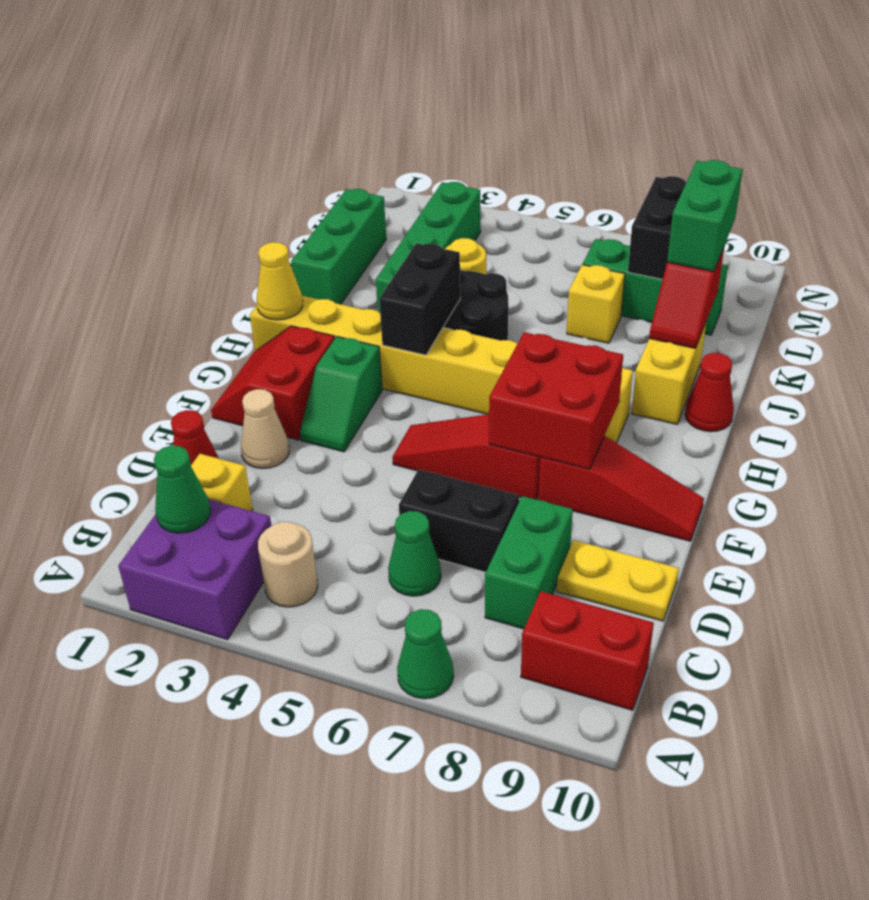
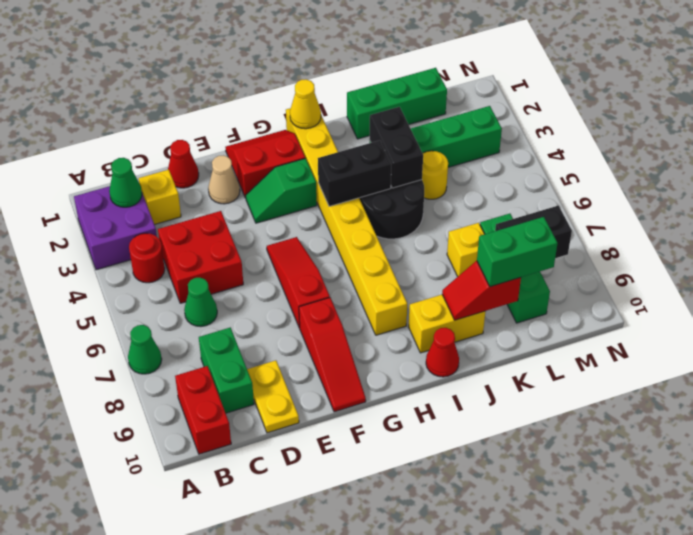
tan round brick B4 level 1 -> red round brick B4 level 1
green brick C8:D8 level 1 -> green brick C8:C9 level 1
black brick D6:D7 level 1 -> black brick J3:J4 level 2
red brick F7:G8 level 2 -> red brick C4:D5 level 1

